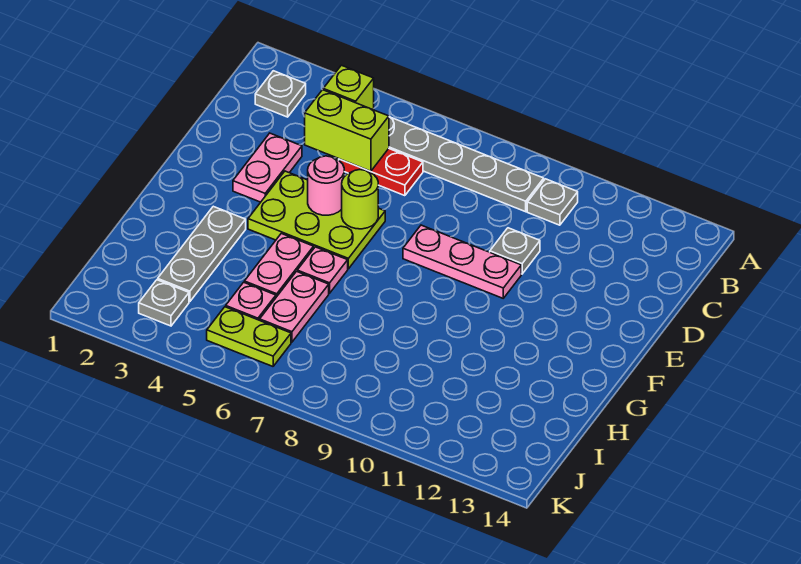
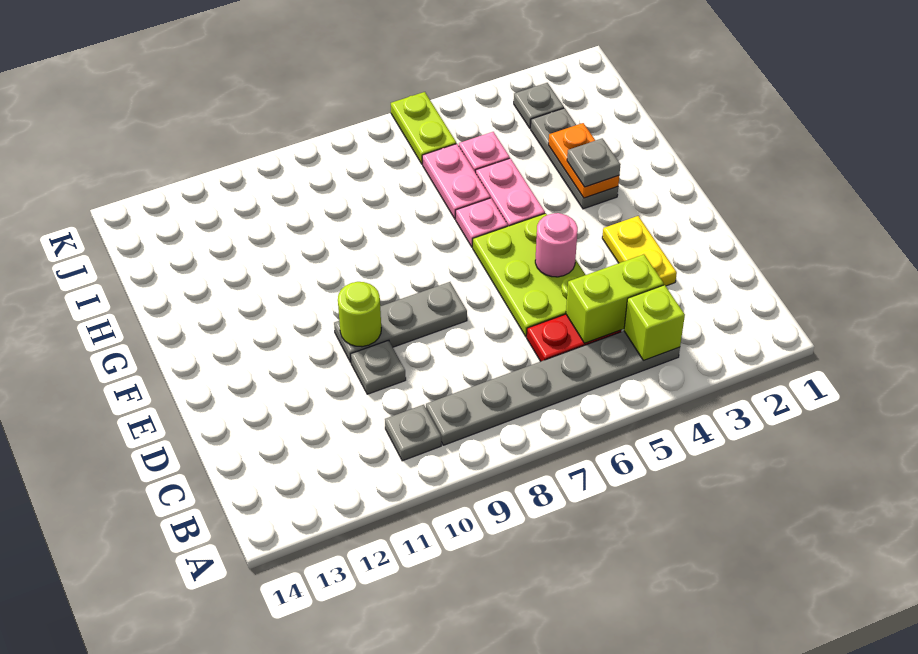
grey plate B2 level 1 -> grey plate G3 level 3
pink plate D3:E3 level 1 -> yellow plate D3:E3 level 1
lime plate E4:F6 level 1 -> lime plate D5:F6 level 1
lime round brick E6 level 2 -> lime round brick E10 level 2
pink plate E8:E10 level 1 -> grey plate E8:E10 level 1
none -> orange plate G3:H3 level 2
lime plate J5:J6 level 1 -> lime plate J6:K6 level 1

